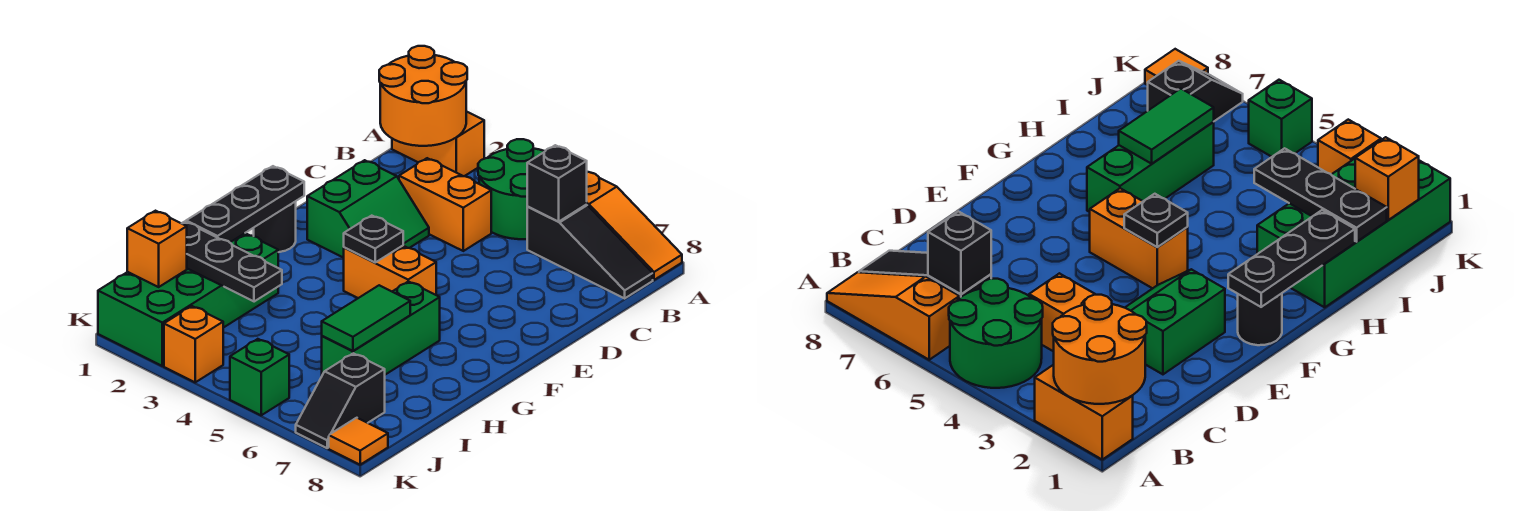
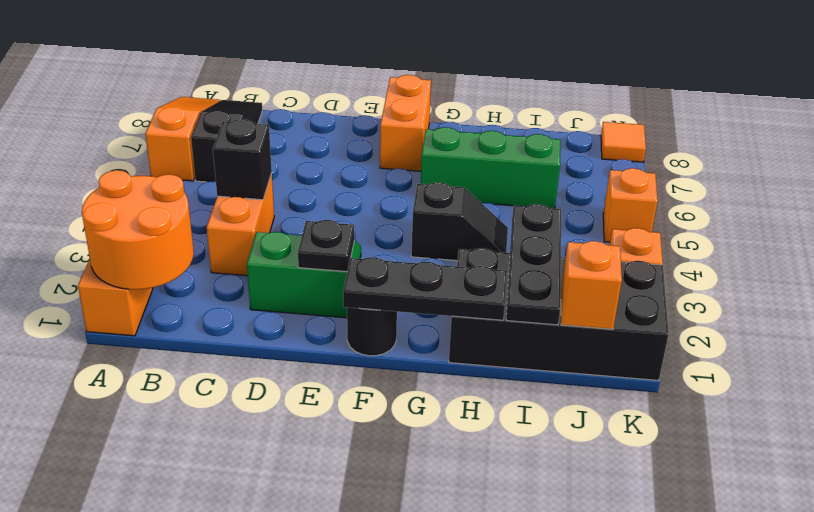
green round brick A4:B5 level 1 -> none
black brick B6 level 2 -> black brick C4 level 2
orange brick F4:F5 level 1 -> orange brick F7:F8 level 1
black plate F4 level 2 -> black plate E2 level 2
green brick H1:K2 level 1 -> black brick H1:K2 level 1
green tile H6:I6 level 2 -> none
black slope J7:K7 level 1 top J -> black slope G4:H4 level 1 top G
green brick K5 level 1 -> orange brick K5 level 1

